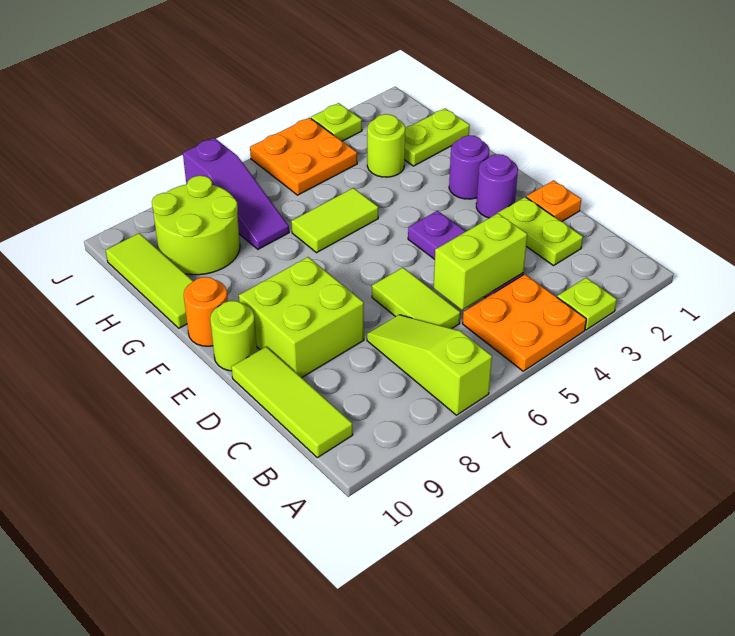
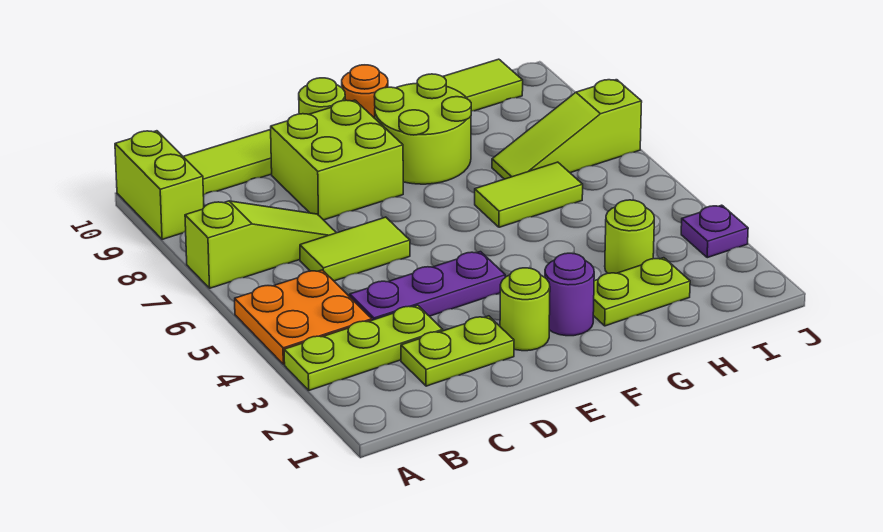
lime plate A3 level 1 -> lime plate A3:C3 level 1
lime brick C4:C5 level 2 -> lime brick A9:A10 level 1
orange plate D1 level 1 -> none
purple round brick E2 level 1 -> lime round brick E2 level 1
lime tile G5:G6 level 1 -> lime tile G6:H6 level 1
lime plate H1:H2 level 1 -> lime plate G2:H2 level 1
purple slope H7:J7 level 1 top J -> lime slope H7:J7 level 1 top J
lime round brick H8:I9 level 1 -> lime round brick F8:G9 level 1
orange plate I4:J5 level 1 -> none
lime plate J3 level 1 -> purple plate J3 level 1

